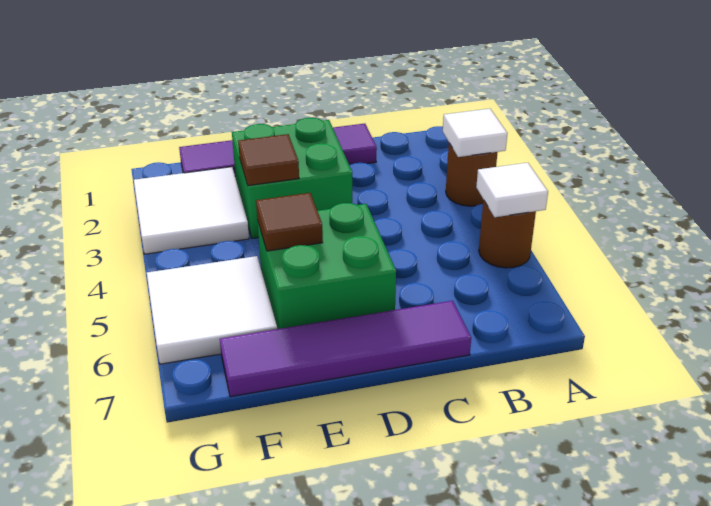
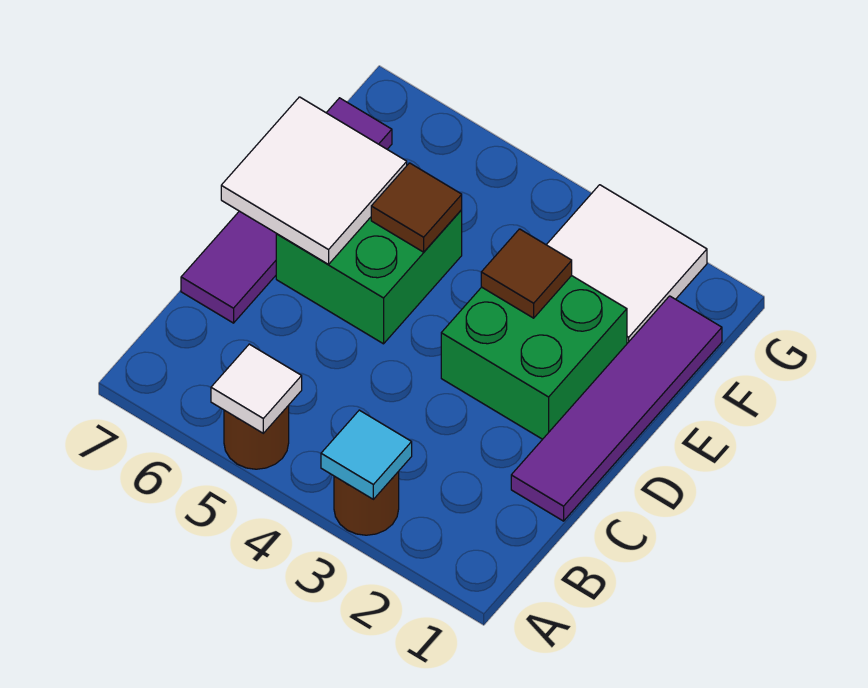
white tile A3 level 2 -> cyan tile A3 level 2
white tile F5:G6 level 1 -> white tile D6:E7 level 2

